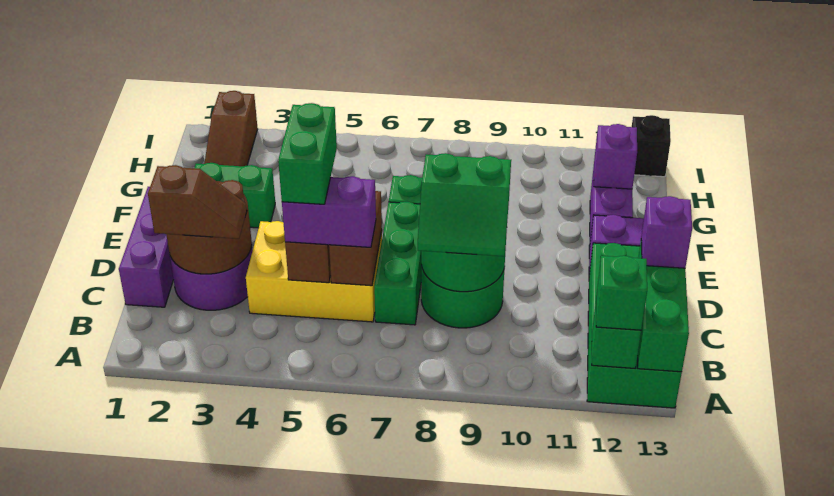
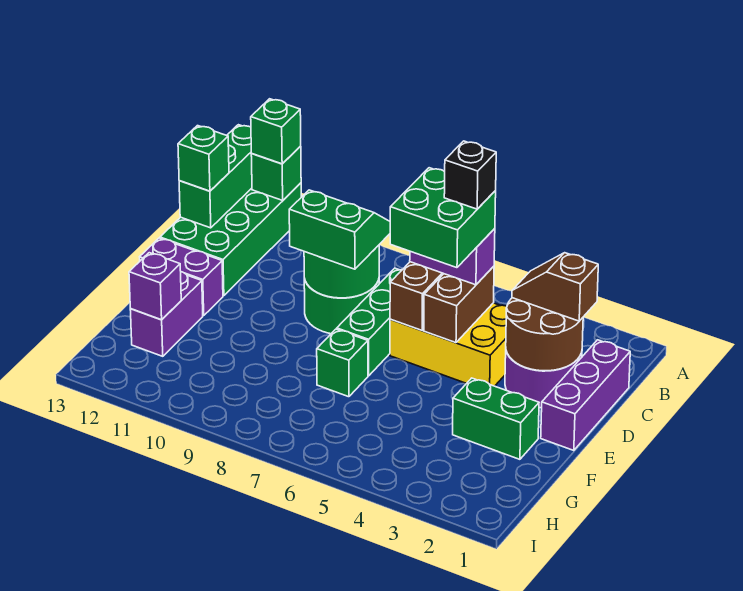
green brick C5:D5 level 4 -> green brick C5:D6 level 4
purple brick C13 level 3 -> green brick C13 level 3
brown slope G2:I2 level 1 top I -> none
black brick I13 level 1 -> black brick C5 level 5

